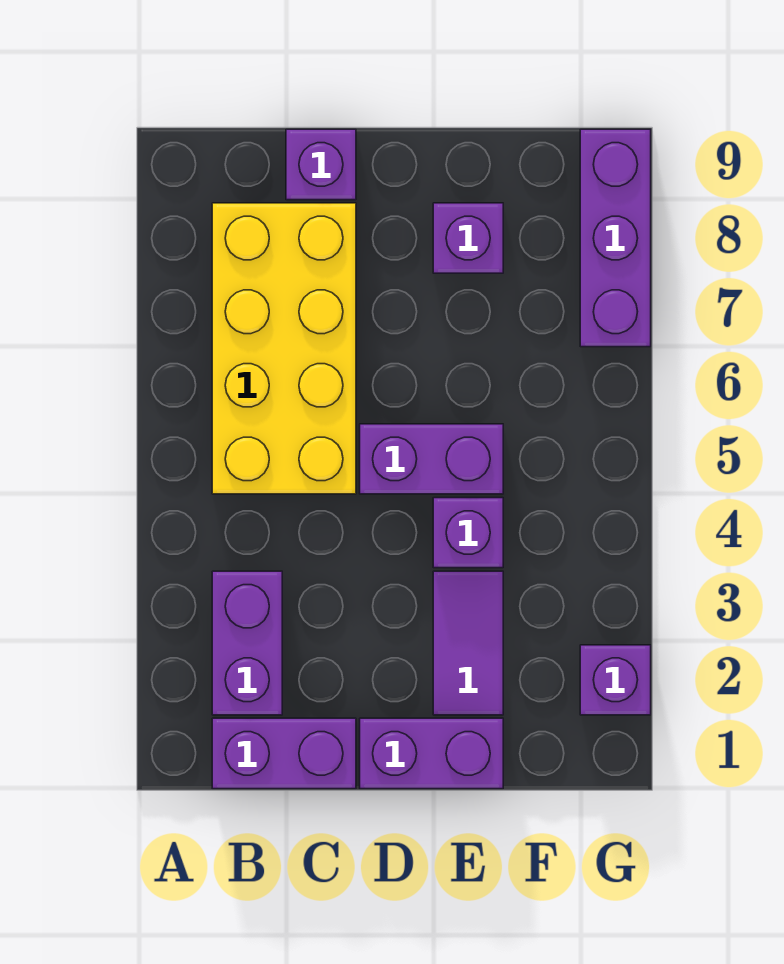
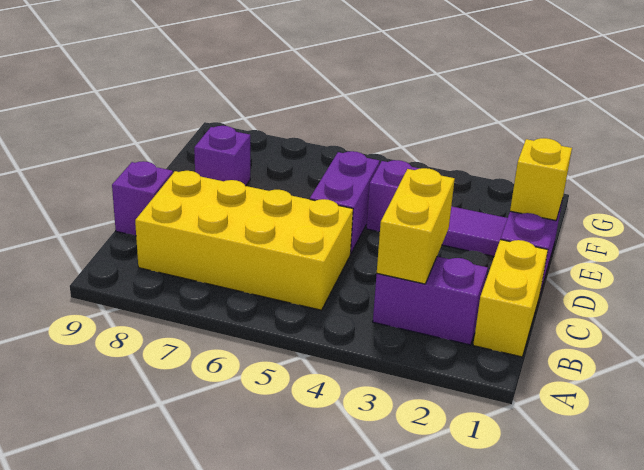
purple brick B1:C1 level 1 -> yellow brick B1:C1 level 1
none -> yellow brick B3:C3 level 2
none -> yellow brick E1 level 2
purple brick G2 level 1 -> none
purple brick G7:G9 level 1 -> none

